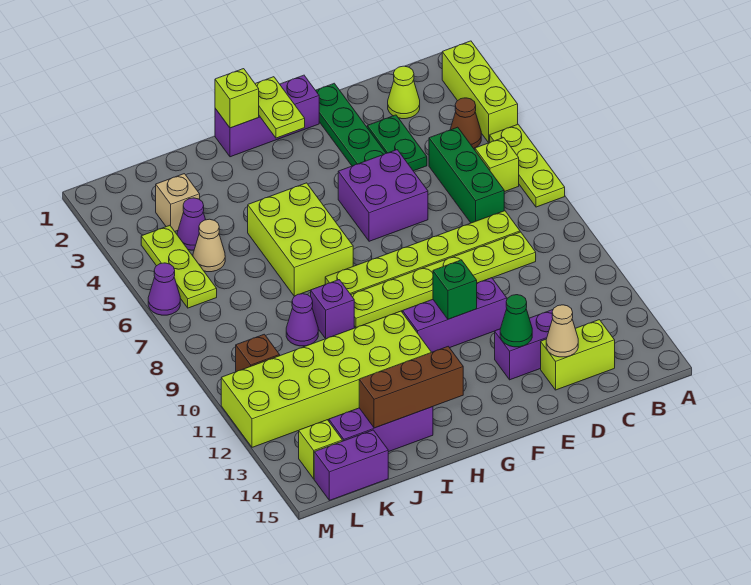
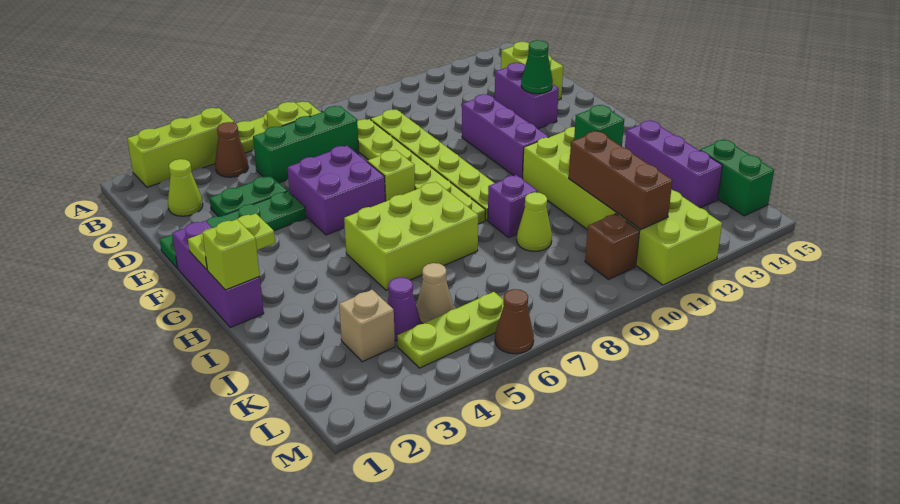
tan cone D14 level 2 -> none
green brick F11 level 2 -> green brick I12 level 2
brown brick H14:J14 level 2 -> brown brick J11:L11 level 2
purple cone J9 level 1 -> lime cone J9 level 1
purple brick K15:L15 level 1 -> green brick K15:L15 level 1
lime brick L14 level 1 -> lime brick F7 level 1
purple cone M6 level 1 -> brown cone M6 level 1

